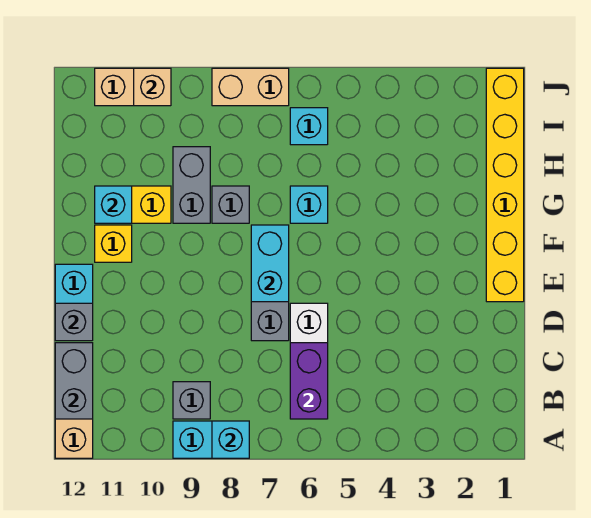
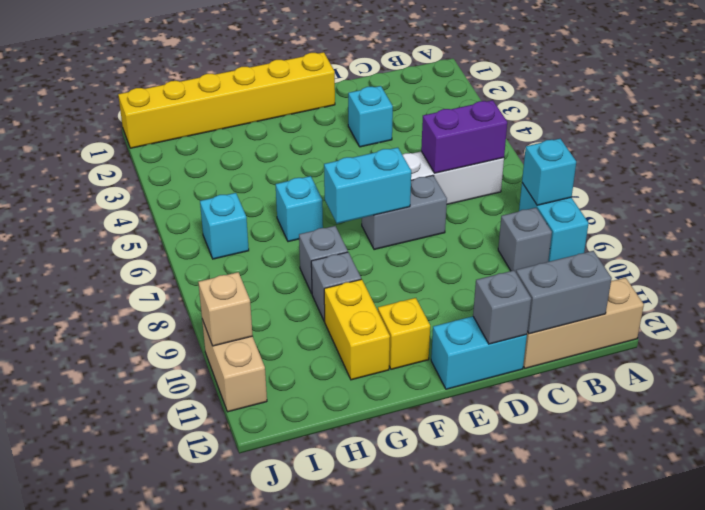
grey brick G9:H9 level 1 -> grey brick G9 level 1
cyan brick G11 level 2 -> cyan brick D3 level 1
tan brick J7:J8 level 1 -> none

